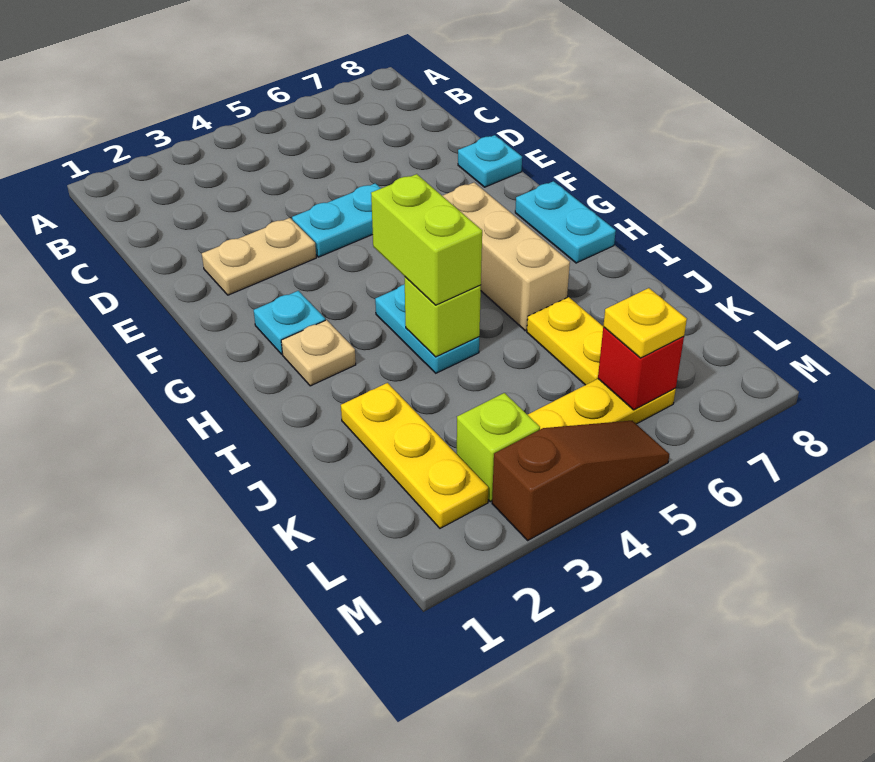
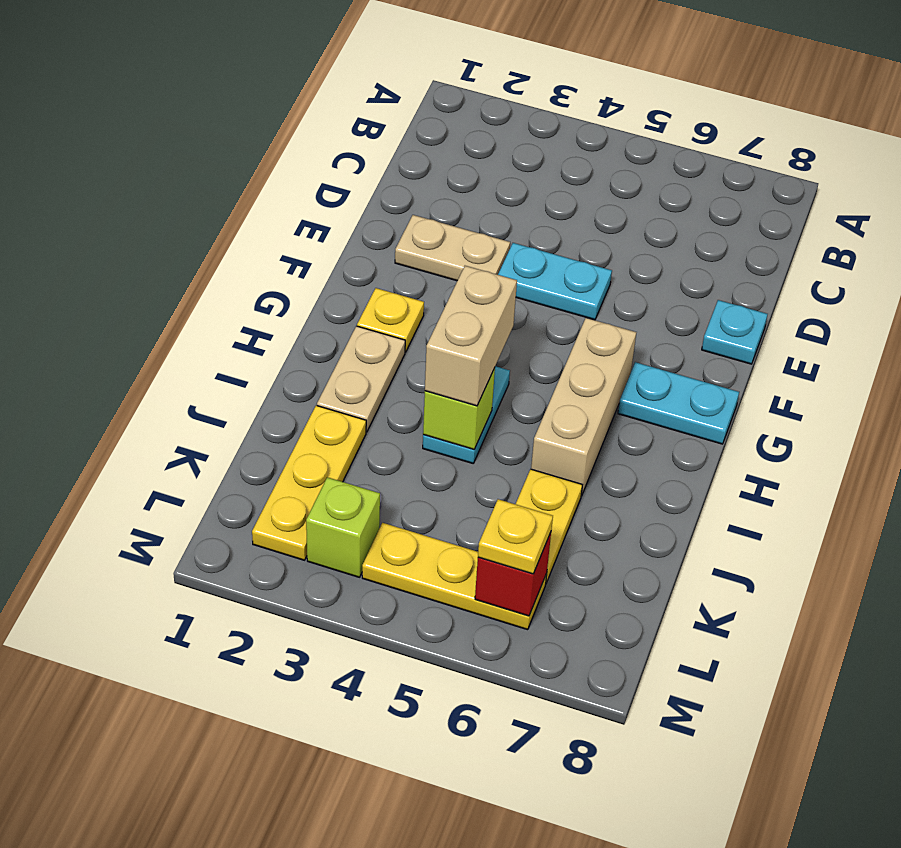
cyan plate G2 level 1 -> yellow plate G2 level 1
cyan plate G8:H8 level 1 -> cyan plate G7:G8 level 1
tan plate H2 level 1 -> tan plate H2:I2 level 1
lime brick H4:I4 level 3 -> tan brick H4:I4 level 3
brown slope M3:M5 level 1 top 3 -> none

